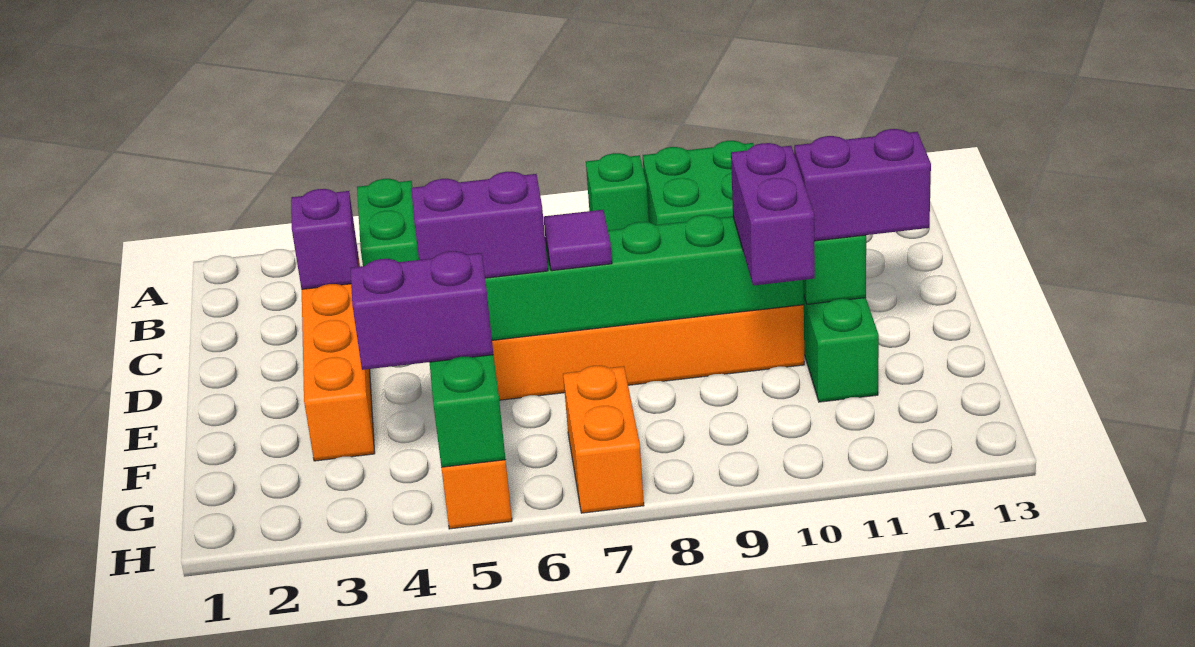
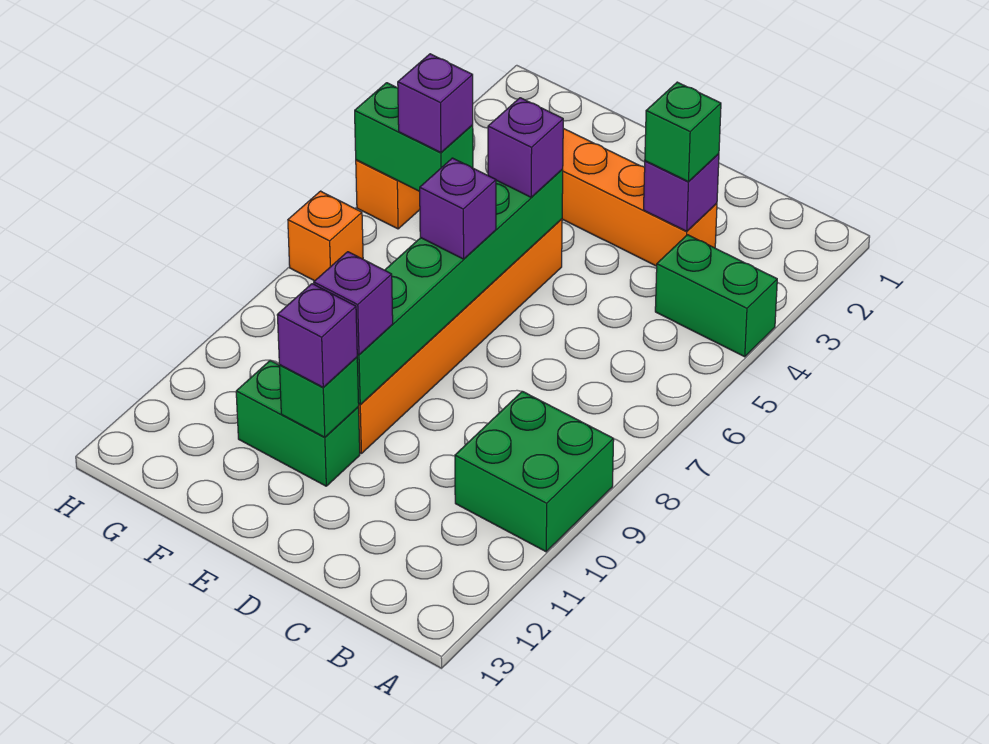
green brick A8 level 1 -> green brick C3 level 3
purple brick E5:E6 level 3 -> purple brick E5 level 3
purple tile E7 level 3 -> purple brick E7 level 3
purple brick E10:F10 level 3 -> purple brick E10 level 3
purple brick E11:E12 level 3 -> purple brick E11 level 3
purple brick G4:G5 level 3 -> purple brick G5 level 3
orange brick G7:H7 level 1 -> orange brick H7 level 1

